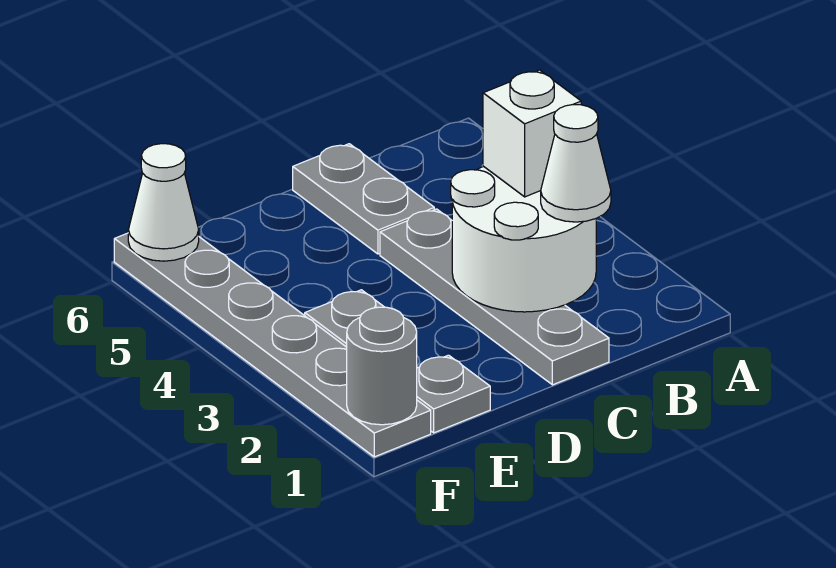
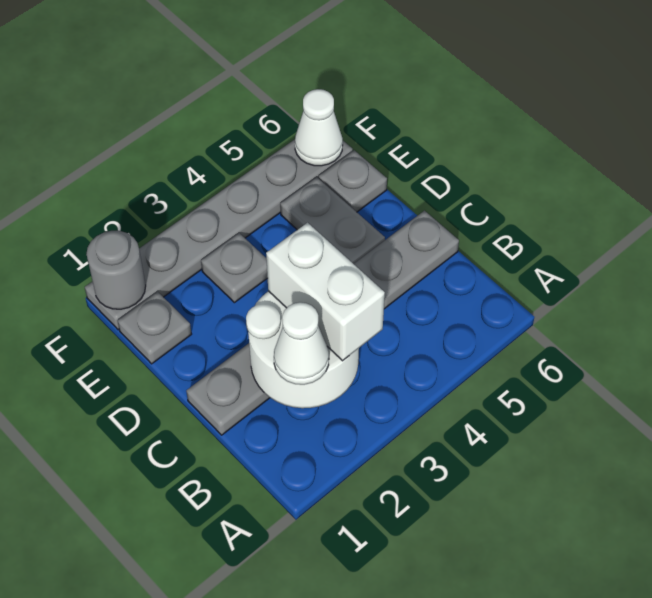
white brick B3 level 3 -> white brick B3:C3 level 3
none -> grey plate D5:E5 level 1
none -> grey plate E6 level 1

